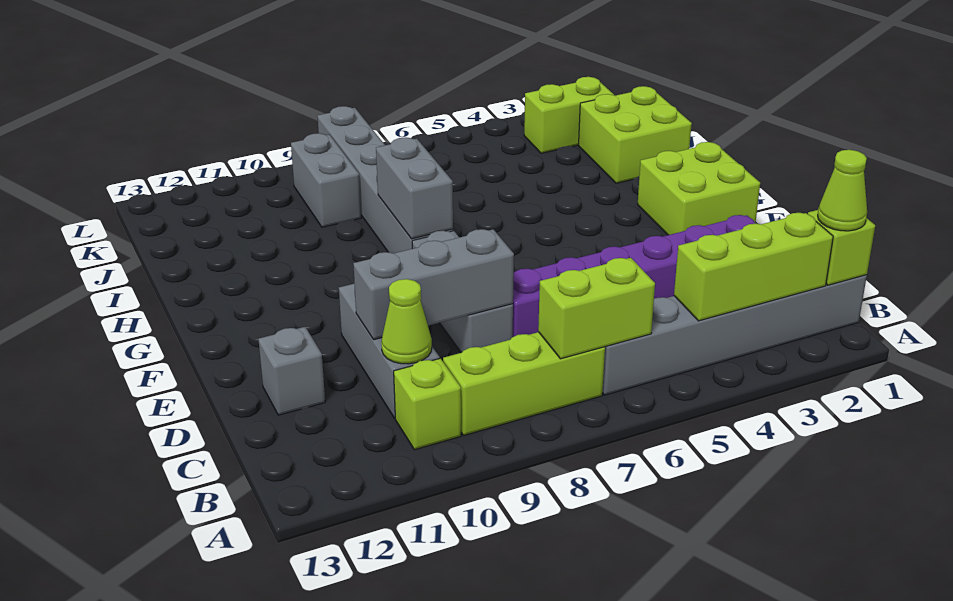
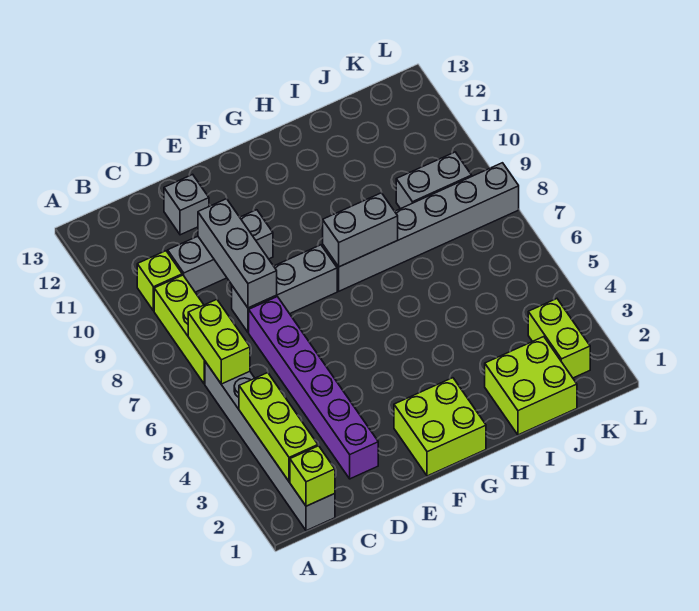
lime cone B1 level 3 -> none
lime cone C10 level 2 -> none

